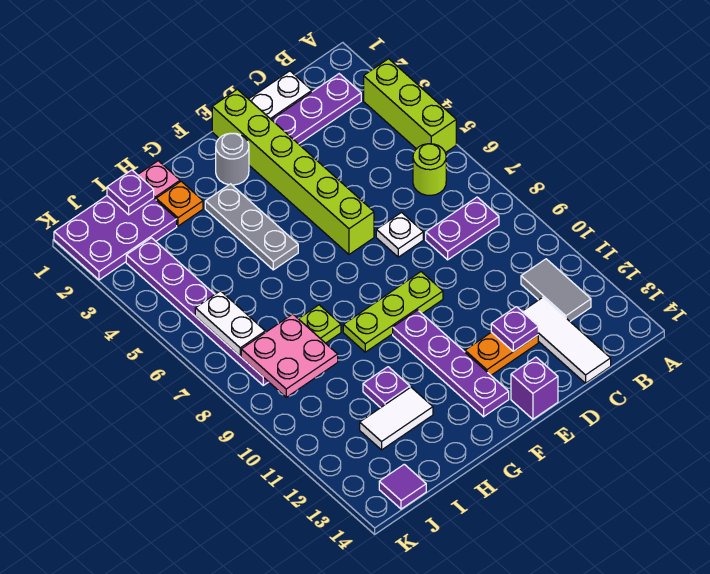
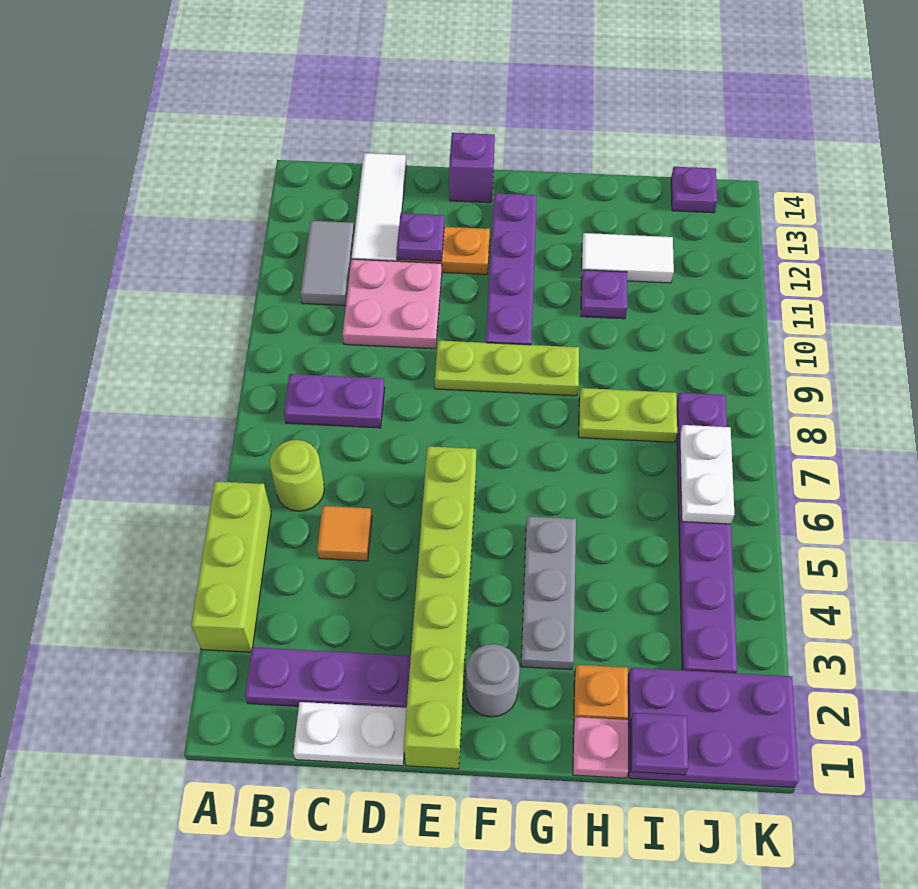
none -> orange tile C5 level 1
white plate D7 level 1 -> none
pink plate I8:J9 level 2 -> pink plate C10:D11 level 1
purple tile J14 level 1 -> purple plate J14 level 1

